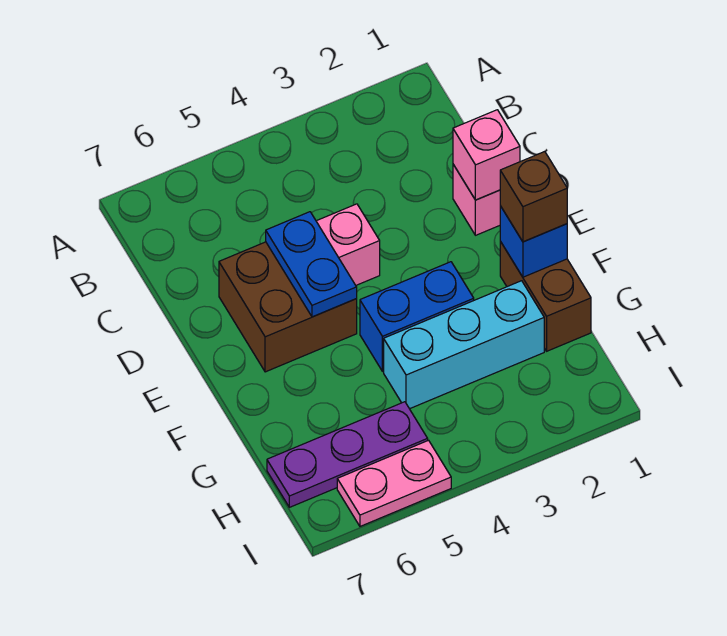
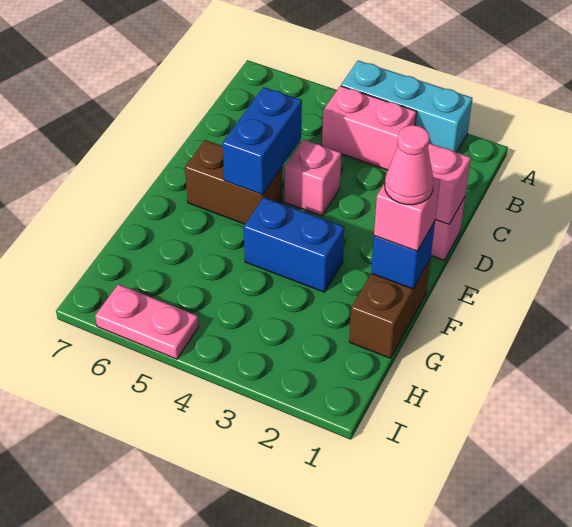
none -> pink brick B3:B4 level 1
brown brick D5:E6 level 1 -> brown brick E5:E6 level 1
blue plate D5:E5 level 2 -> blue brick D5:E5 level 2
brown brick F1 level 3 -> pink brick F1 level 3
none -> pink cone F1 level 4
cyan brick G2:G4 level 1 -> cyan brick A2:A4 level 1
purple plate H5:H7 level 1 -> none

